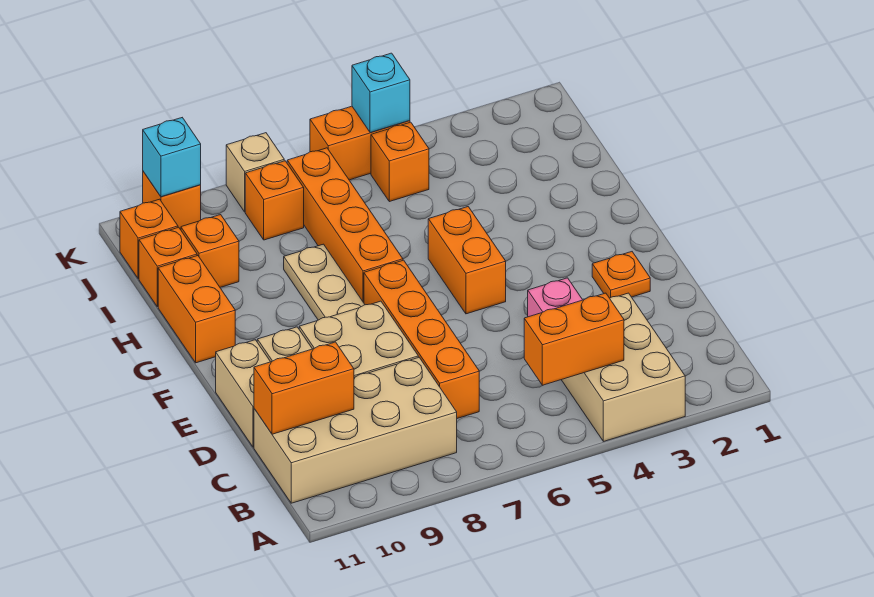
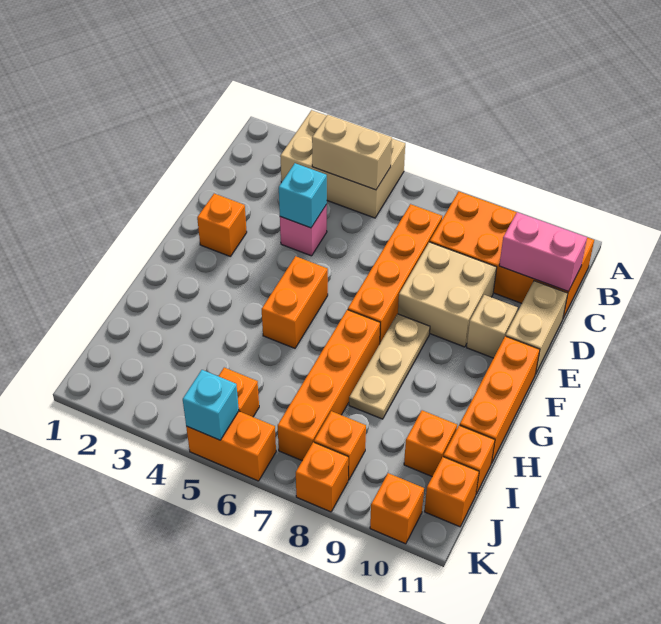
tan brick A3:C4 level 1 -> tan brick A3:B5 level 1
orange brick B4:B5 level 2 -> tan brick B4:B5 level 2
tan brick B8:C11 level 1 -> orange brick B8:C11 level 1
orange brick C10:C11 level 2 -> pink brick C10:C11 level 2
orange plate E2 level 1 -> orange brick E2 level 1
orange brick G11:H11 level 1 -> orange brick F11:H11 level 1
tan brick K8 level 1 -> orange brick K8 level 1
cyan brick K10 level 2 -> cyan brick D4 level 2

